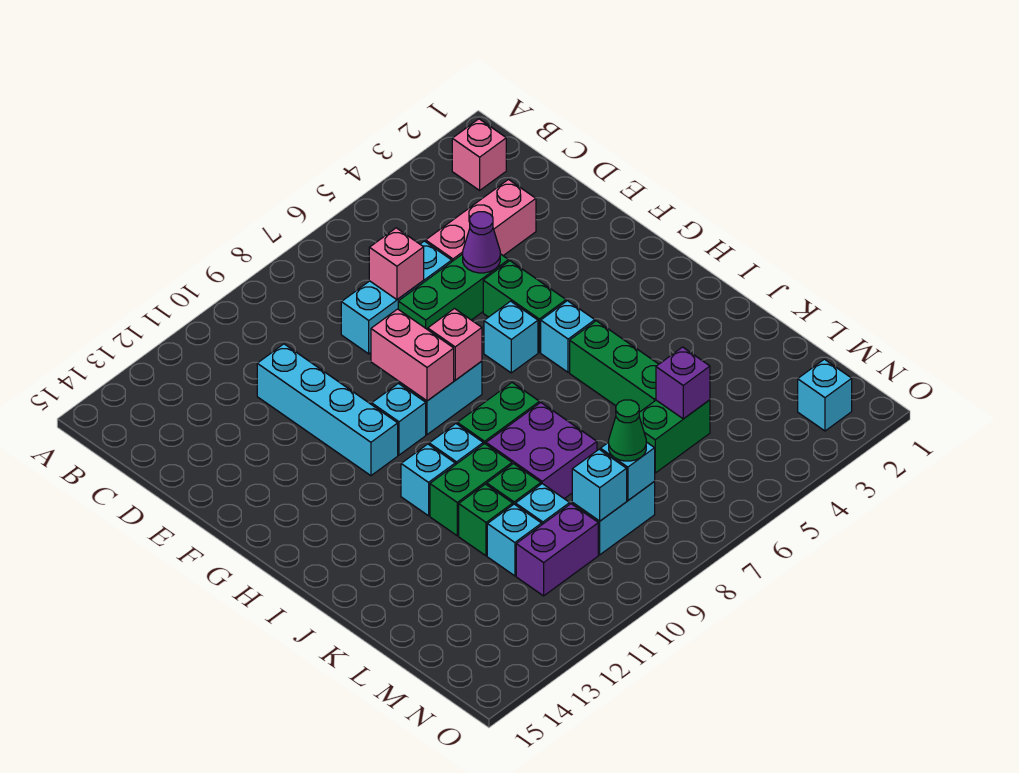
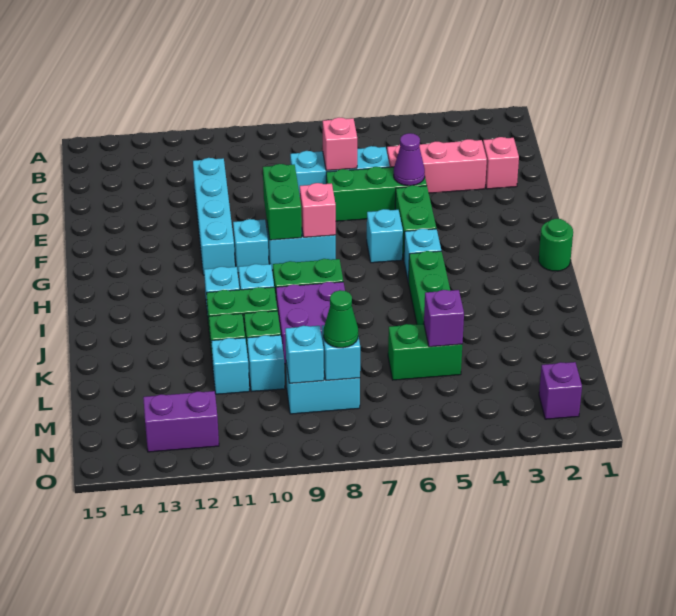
pink brick B2 level 1 -> pink brick D2 level 1
pink brick F9:G9 level 2 -> green brick F9:G9 level 2
none -> green round brick H1 level 1
purple brick M10:M11 level 1 -> purple brick N12:N13 level 1
cyan brick N2 level 1 -> purple brick N2 level 1

